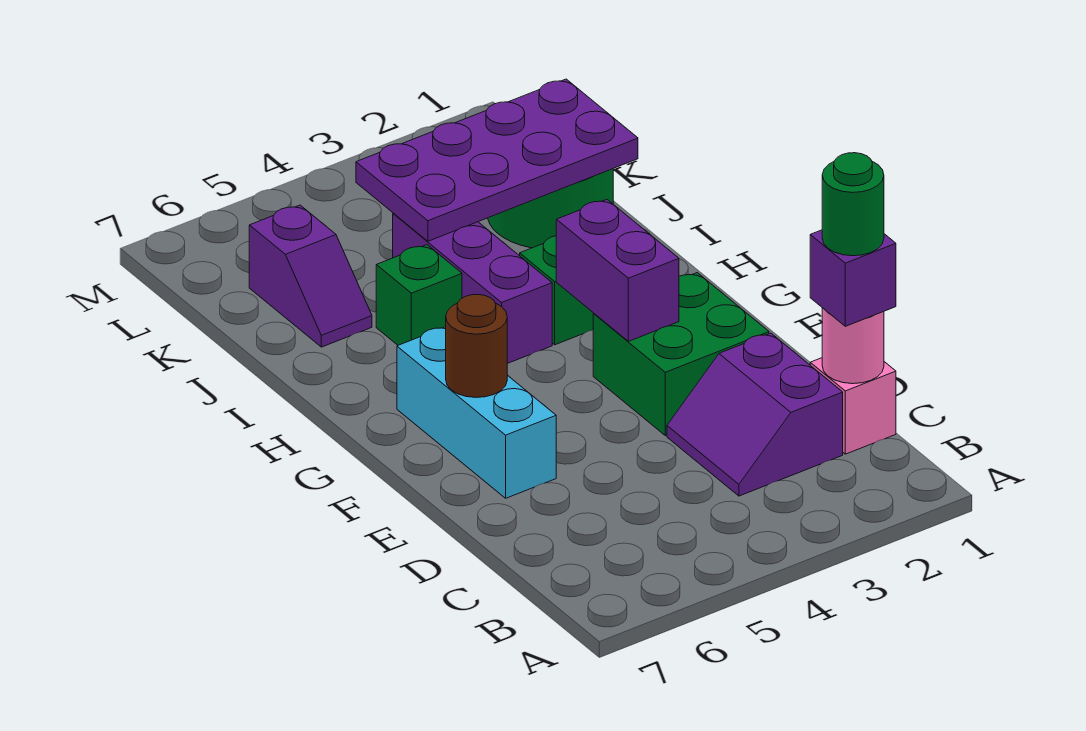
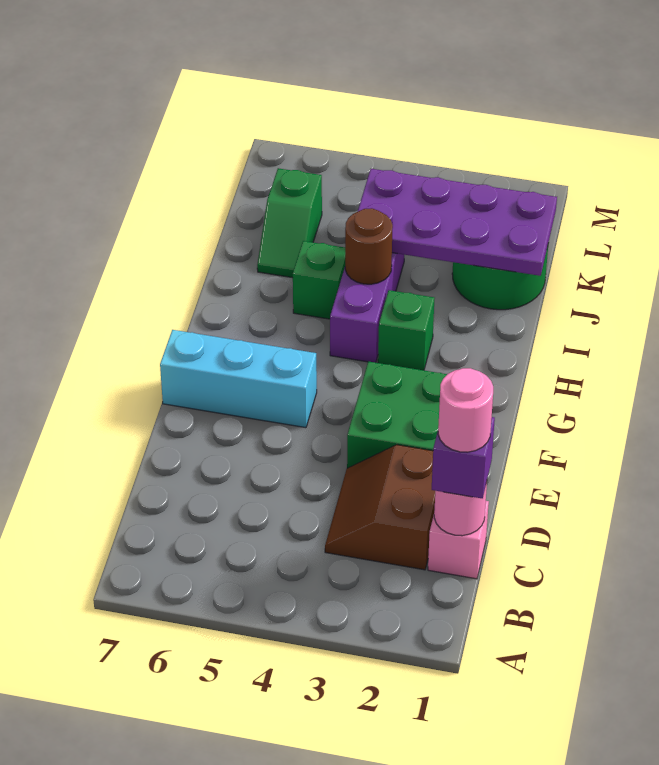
green round brick C1 level 4 -> pink round brick C1 level 4
purple slope C2:D3 level 1 top 2 -> brown slope C2:D3 level 1 top 2
cyan brick E6:G6 level 1 -> cyan brick F5:F7 level 1
purple brick F3:G3 level 2 -> none
brown round brick F6 level 2 -> brown round brick I4 level 2
purple slope J6:K6 level 1 top K -> green slope J6:K6 level 1 top K

